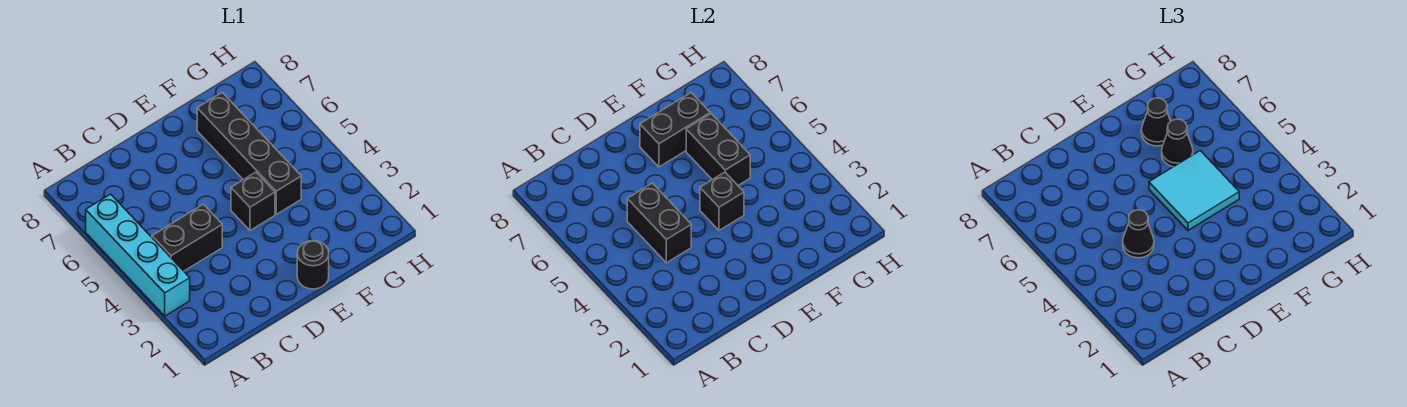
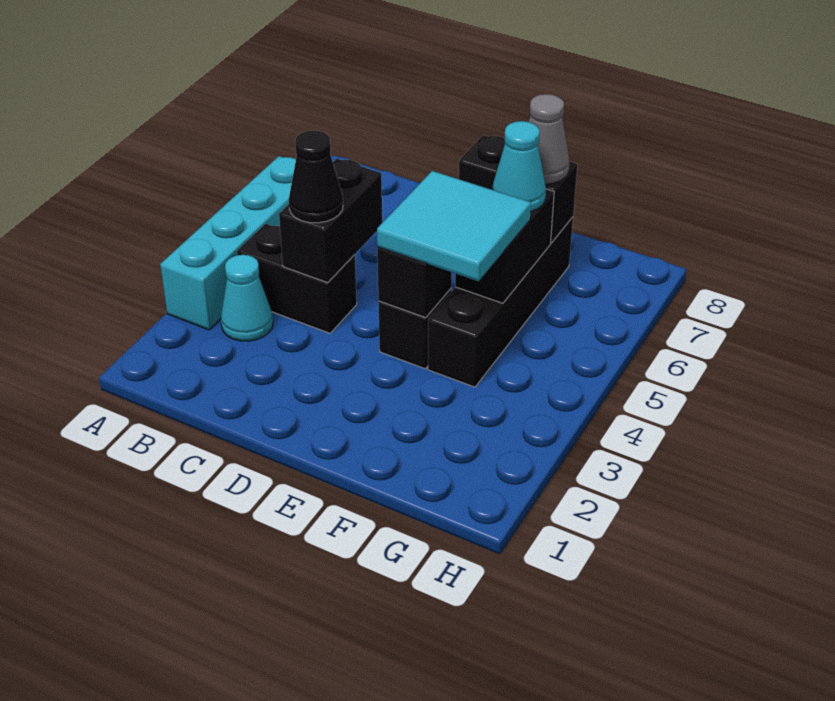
none -> cyan cone B3 level 1
black round brick E1 level 1 -> none
black cone F6 level 3 -> cyan cone F6 level 3
black cone F7 level 3 -> grey cone F7 level 3

